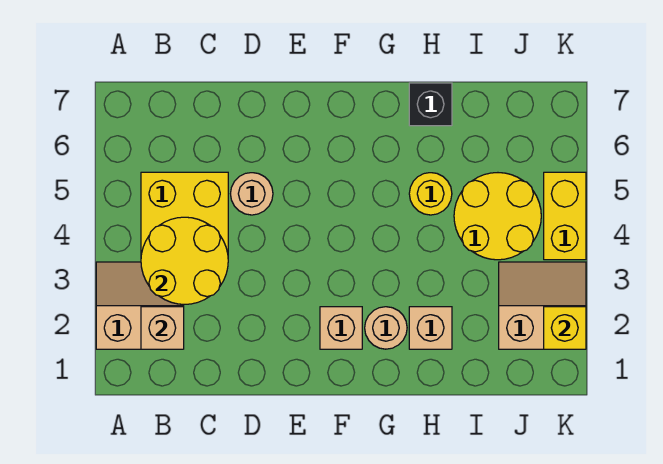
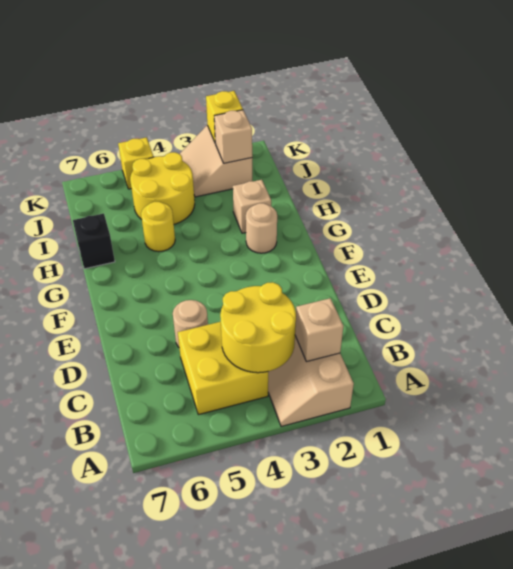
tan brick F2 level 1 -> tan brick J2 level 2
yellow brick K4:K5 level 1 -> yellow brick K5 level 1

